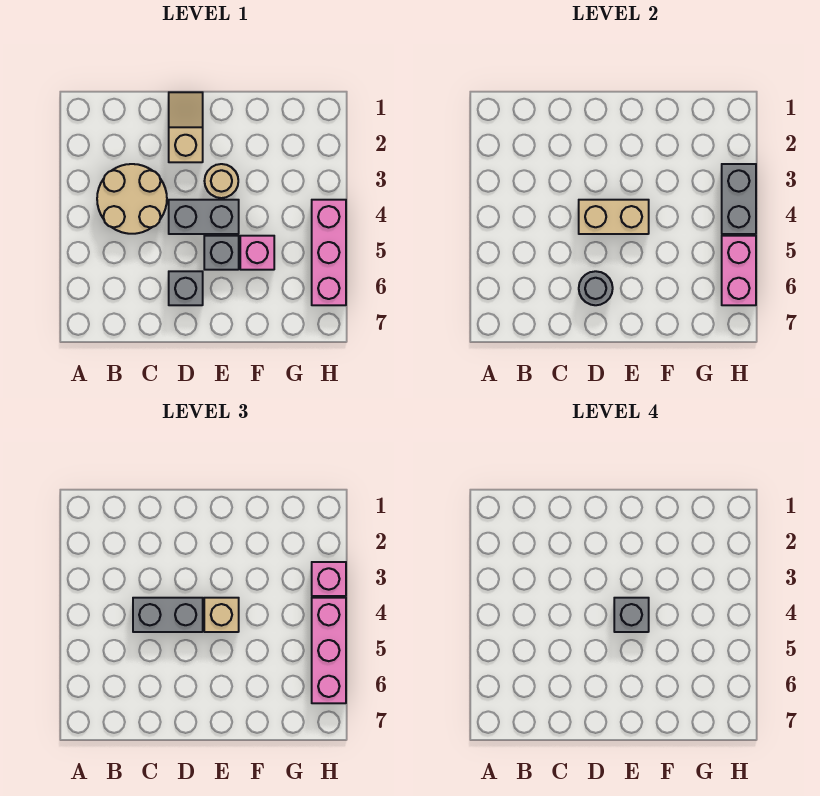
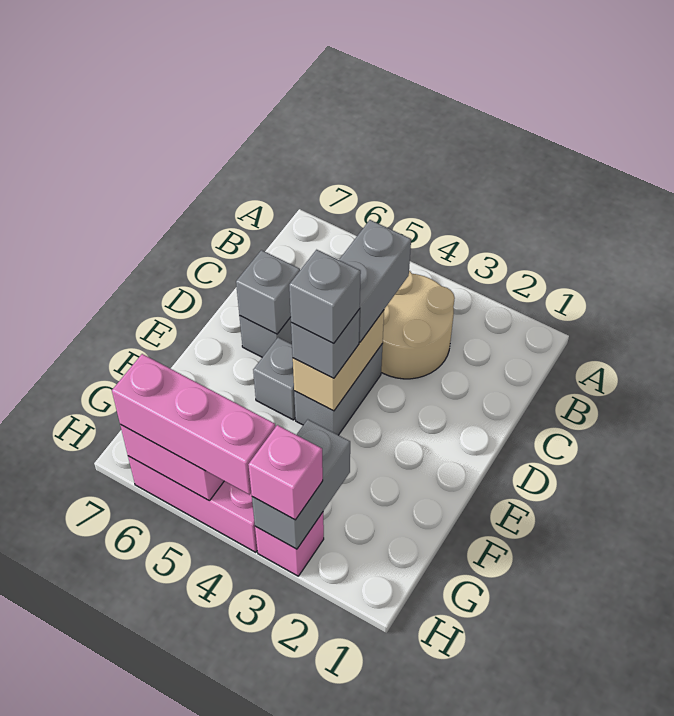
tan slope D1:D2 level 1 top 2 -> none
grey round brick D6 level 2 -> grey brick D6 level 2
tan round brick E3 level 1 -> none
tan brick E4 level 3 -> grey brick E4 level 3
pink brick F5 level 1 -> pink brick H3 level 1
grey brick H3:H4 level 2 -> grey brick G3:H3 level 2

